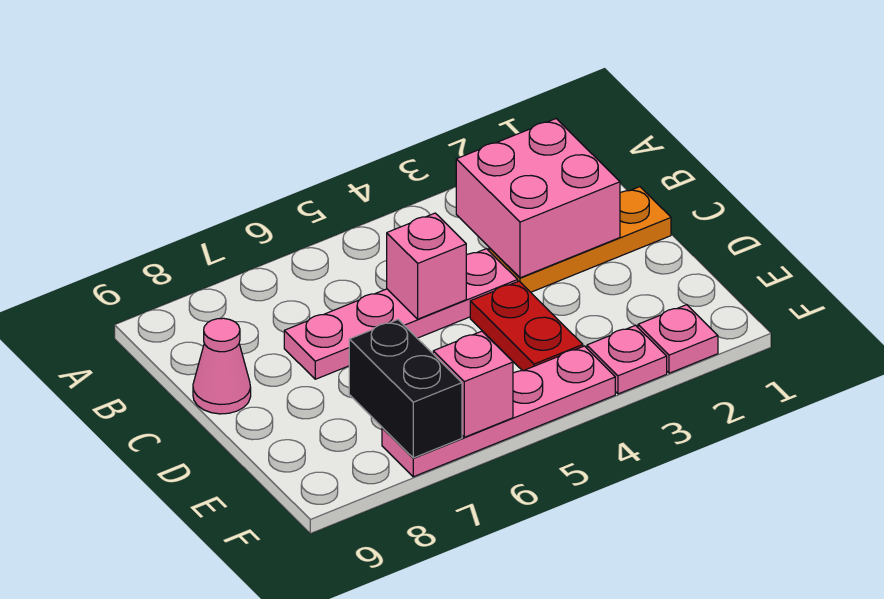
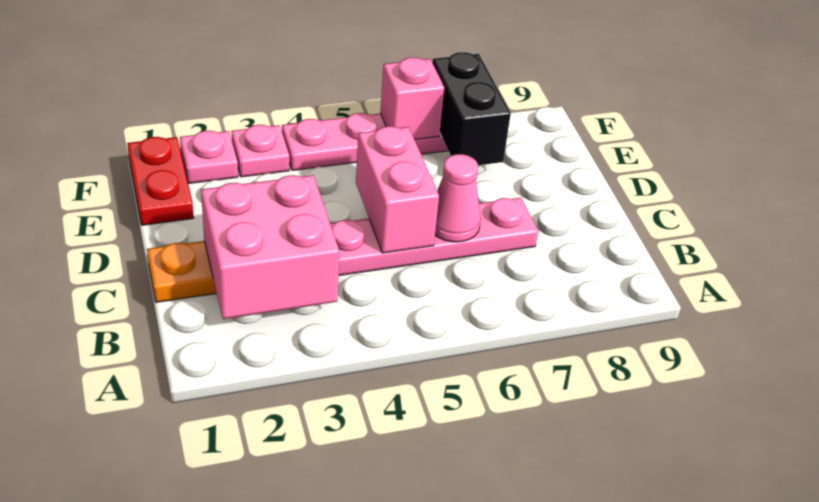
pink brick C5 level 2 -> pink brick C5:D5 level 2
pink cone C9 level 1 -> pink cone C6 level 2
red plate D4:E4 level 1 -> red plate E1:F1 level 1

